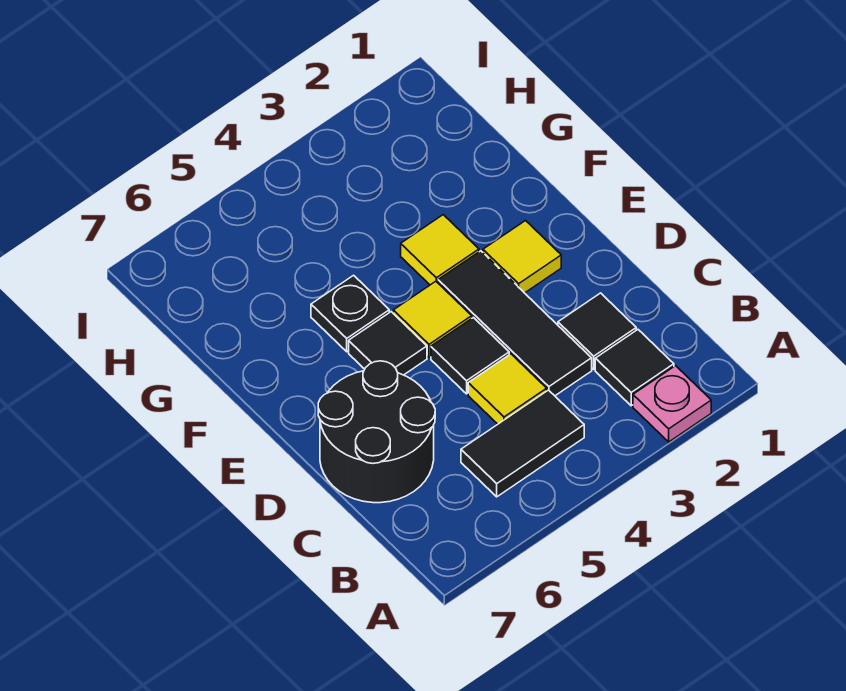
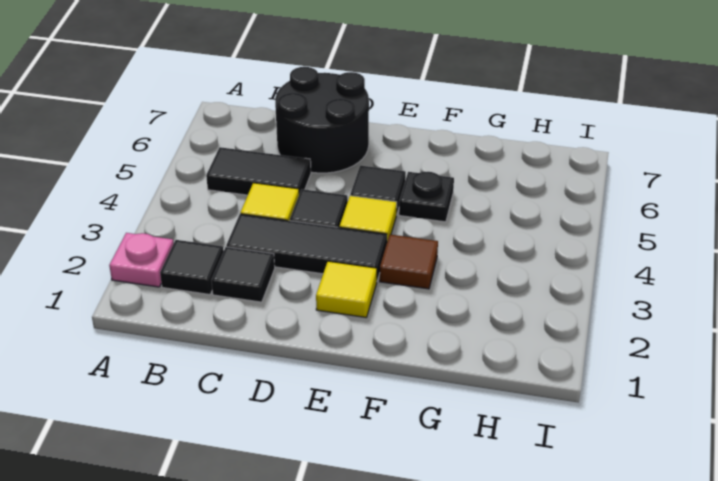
black tile B4:B5 level 1 -> black tile B5:C5 level 1
yellow tile F3 level 1 -> brown tile F3 level 1

